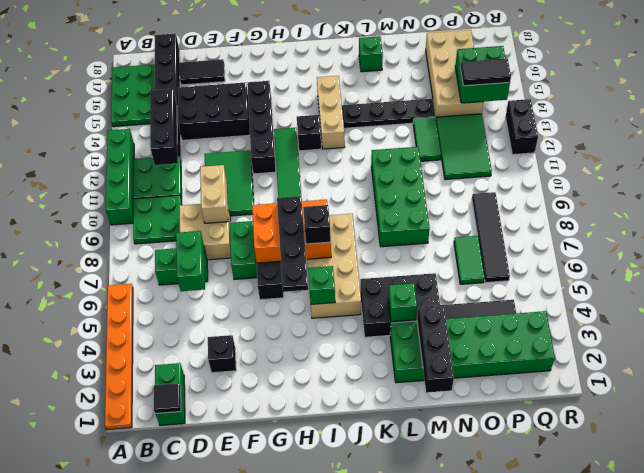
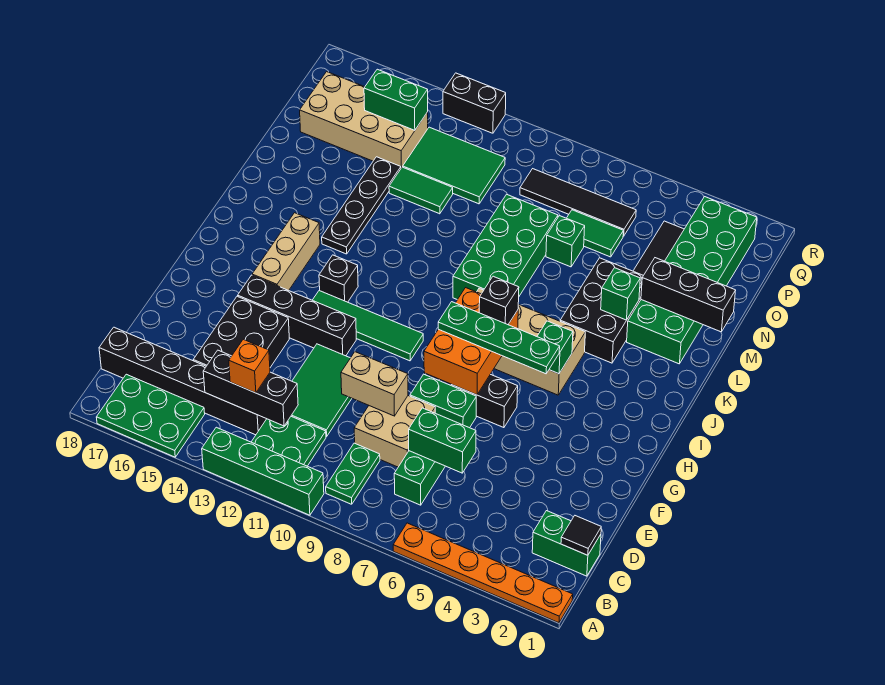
green plate B9:C10 level 1 -> green plate B9:C9 level 1
none -> orange brick C13 level 3
black tile D17:E17 level 1 -> none
black brick E3 level 1 -> none
green tile E10:F12 level 1 -> green tile D11:F12 level 1
black plate H5:H8 level 3 -> green plate H5:H8 level 3
tan brick J13:J15 level 1 -> tan brick H15:J15 level 1
green brick L8:M11 level 1 -> green brick K8:N9 level 1
green brick L17 level 1 -> green brick N7 level 1
green brick P14:Q15 level 2 -> green brick P14:P15 level 2
black tile P14:Q14 level 3 -> none

